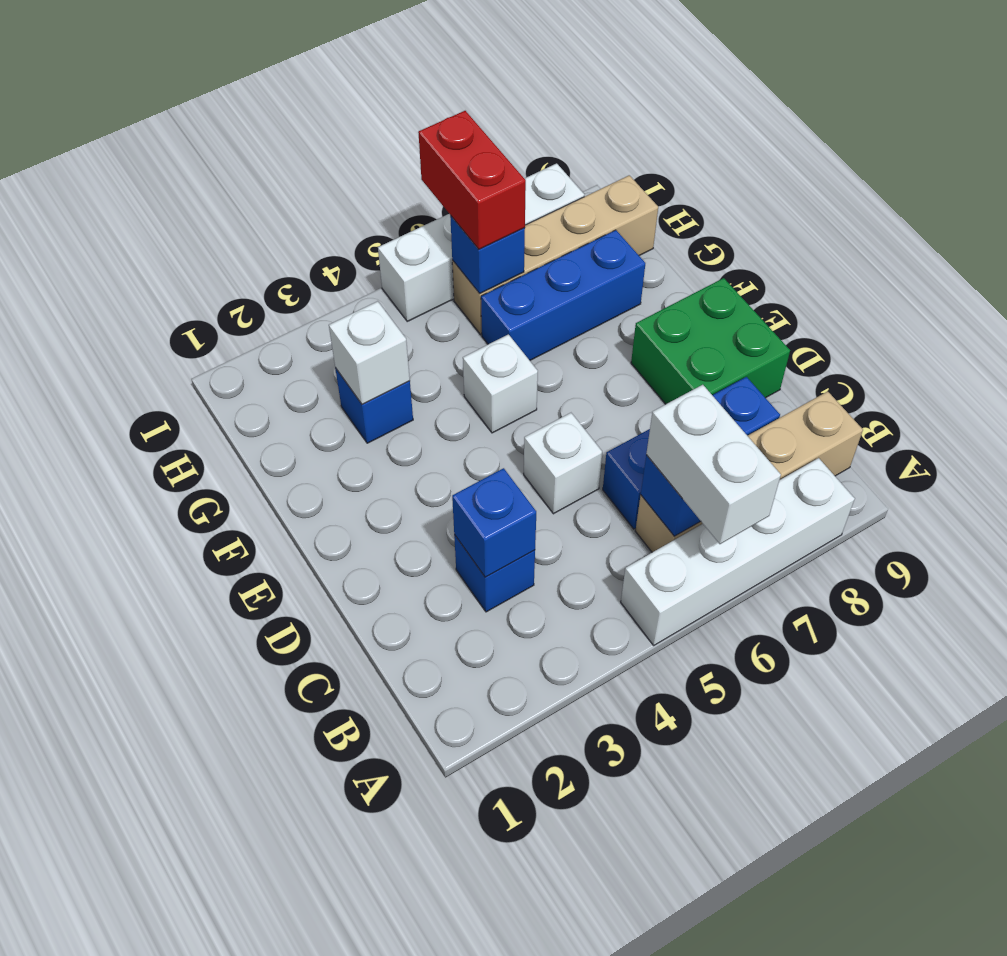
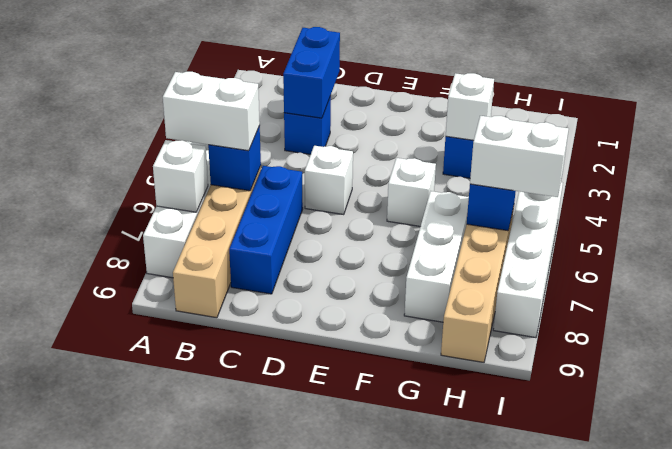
none -> white brick A7 level 2
blue brick C3 level 2 -> blue brick C2:C3 level 2
green brick D8:E9 level 1 -> none
blue brick G6:G8 level 1 -> white brick G6:G8 level 1
red brick H6:I6 level 3 -> white brick H6:I6 level 3

